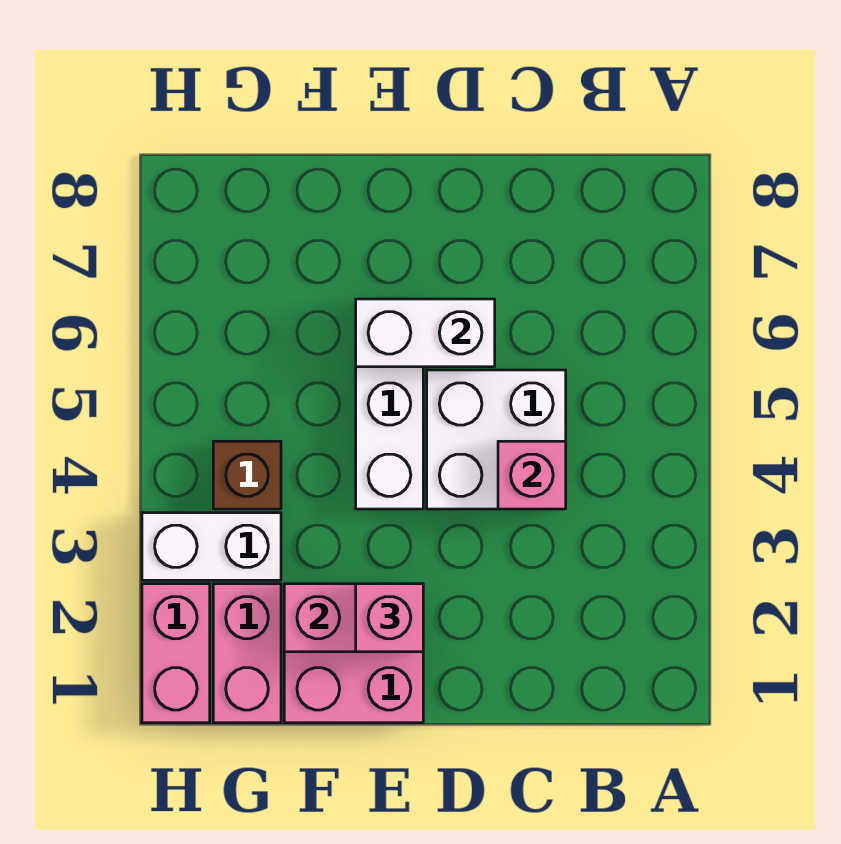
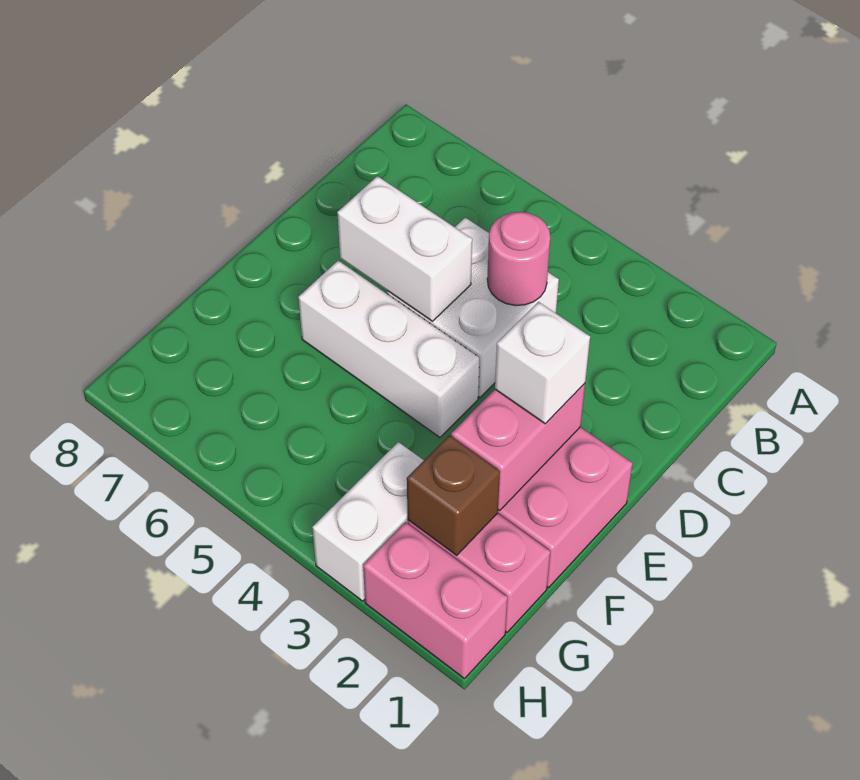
pink brick C4 level 2 -> pink round brick C4 level 2
white brick D6:E6 level 2 -> white brick D5:D6 level 2
pink brick E2 level 3 -> white brick E2 level 3
brown brick G4 level 1 -> brown brick G2 level 2

